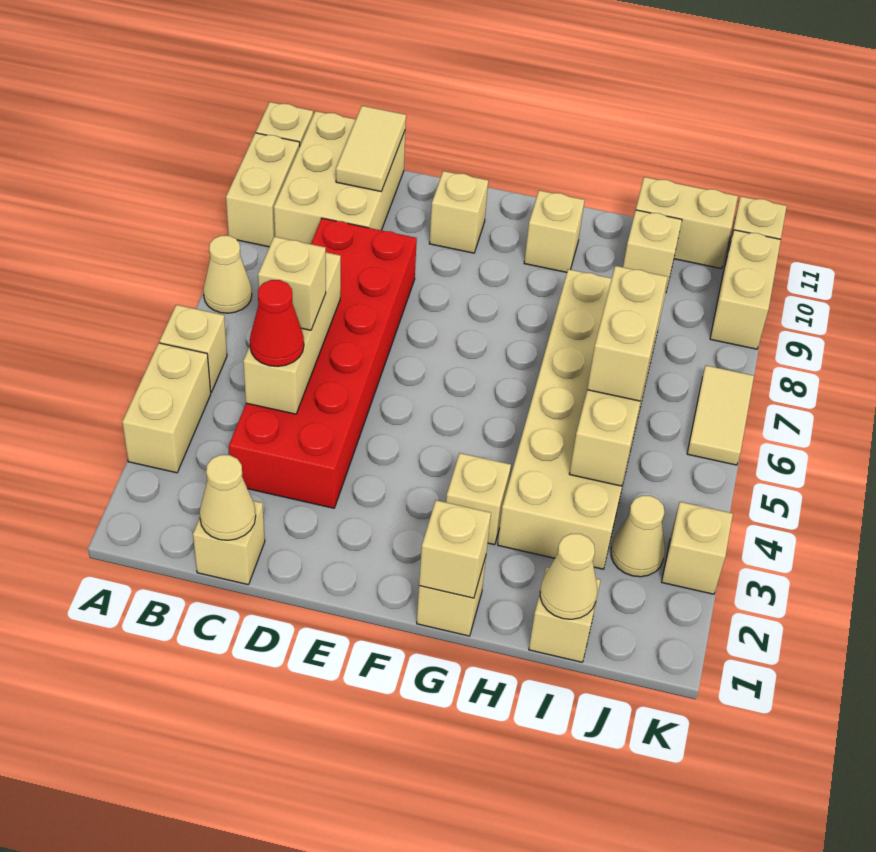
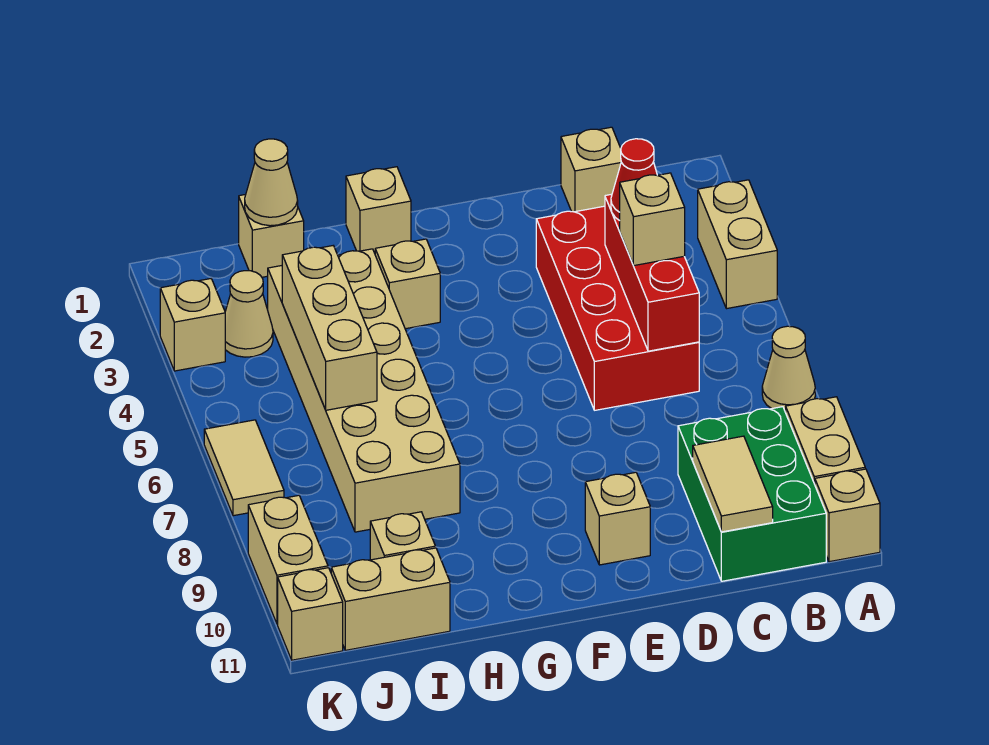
tan brick A5 level 1 -> none
tan brick B9:C11 level 1 -> green brick B9:C11 level 1
tan cone C1 level 2 -> none
red brick C3:D8 level 1 -> red brick C3:D6 level 1
tan brick C4:C6 level 2 -> red brick C4:C6 level 2
tan brick G1 level 2 -> none
tan brick G10 level 1 -> none
tan brick I5:I6 level 3 -> none

